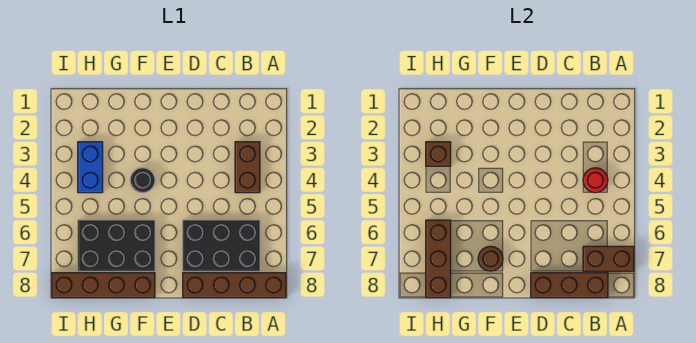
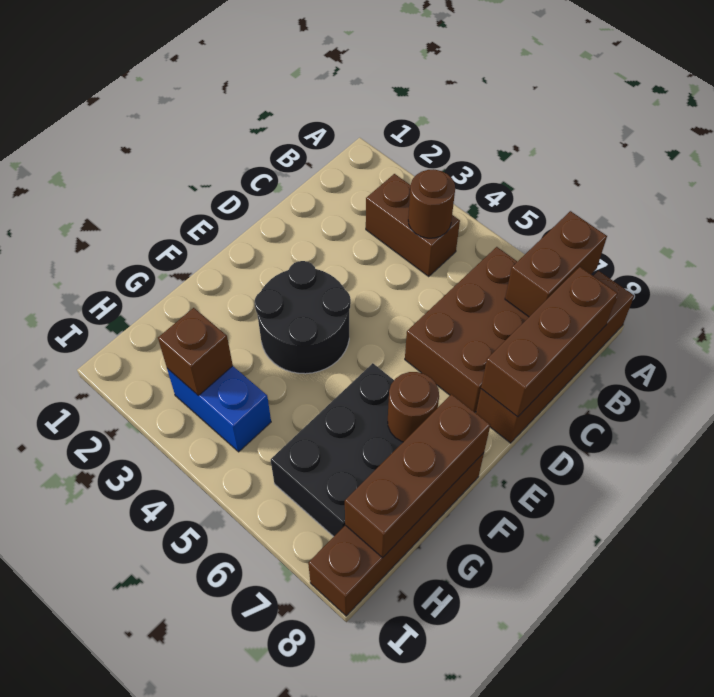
red round brick B4 level 2 -> brown round brick B4 level 2
black brick B6:D7 level 1 -> brown brick B6:D7 level 1
black round brick F4 level 1 -> black round brick E3:F4 level 1
brown brick H6:H8 level 2 -> brown brick F8:H8 level 2

